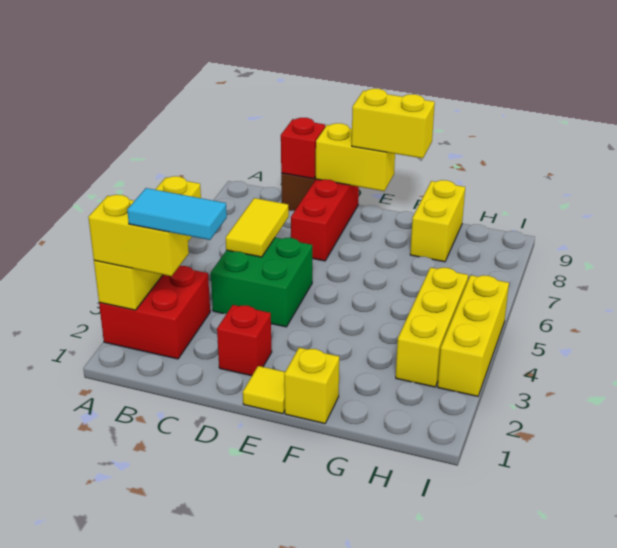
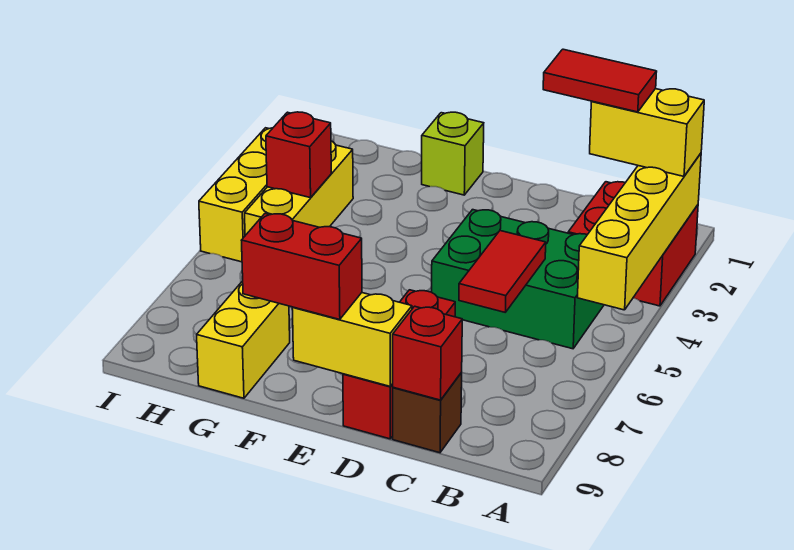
cyan tile B2:C2 level 4 -> red tile B2:C2 level 4
green brick C4:D5 level 1 -> green brick B4:D5 level 1
yellow tile C5:C6 level 2 -> red tile C5:C6 level 2
red brick D2 level 1 -> red brick H4 level 2
yellow tile E1 level 1 -> none
yellow brick E9:F9 level 3 -> red brick E9:F9 level 3
yellow brick F1 level 1 -> lime brick F1 level 1

